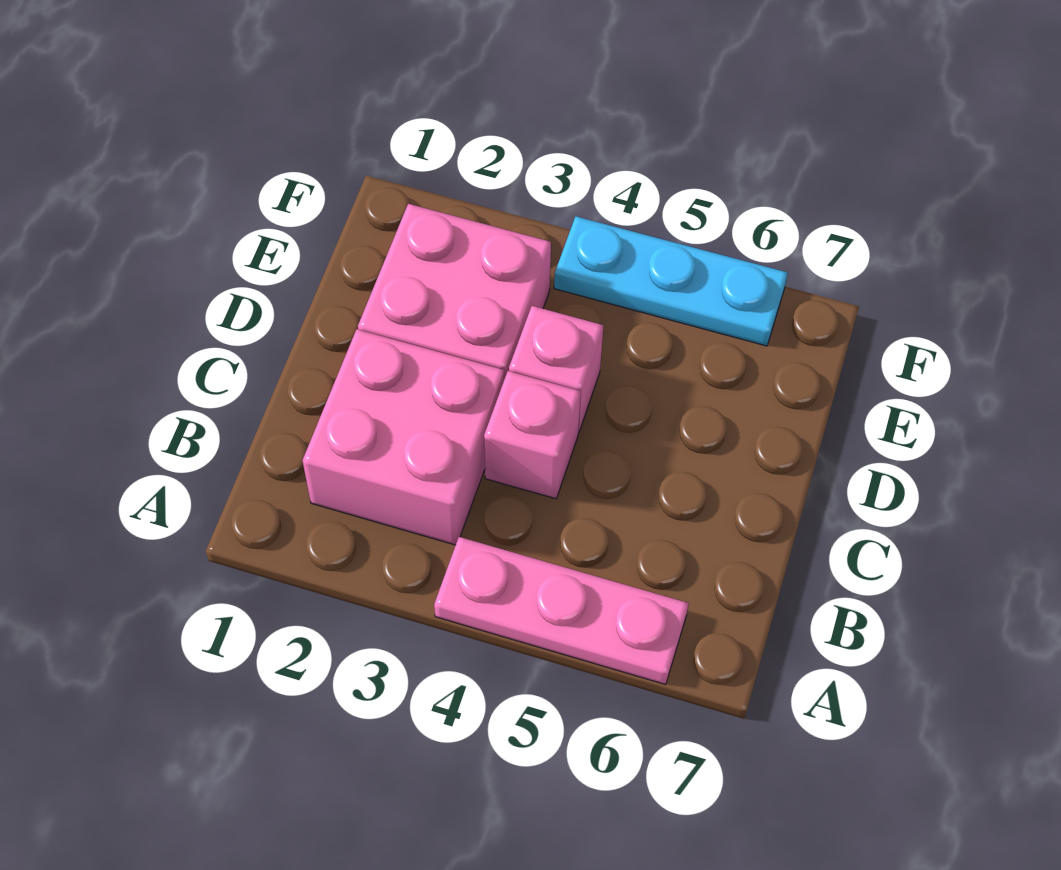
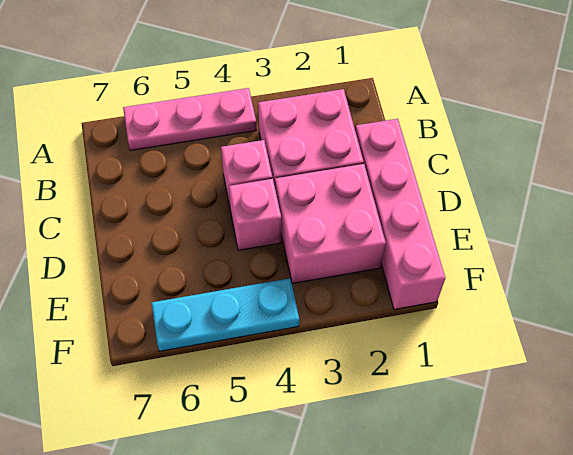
none -> pink brick C1:F1 level 1

